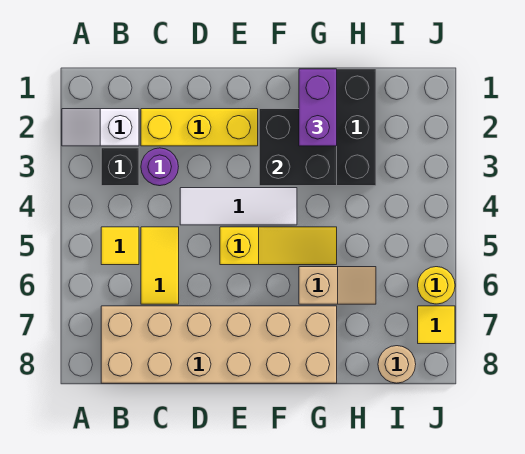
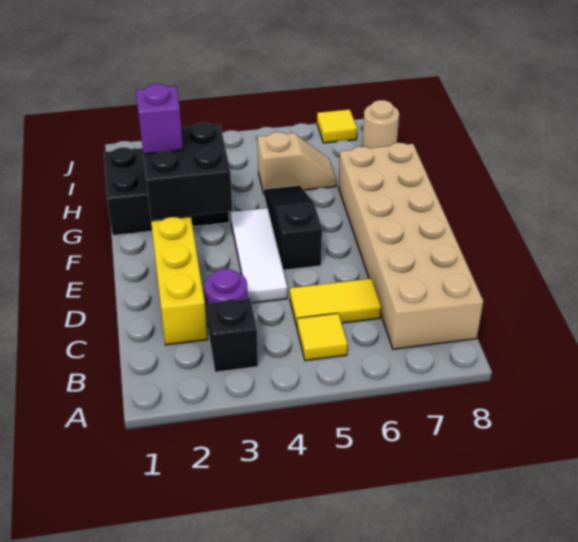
white slope A2:B2 level 1 top B -> none
yellow slope E5:G5 level 1 top E -> black slope E5:G5 level 1 top E
purple brick G1:G2 level 3 -> purple brick G2 level 3
tan slope G6:H6 level 1 top G -> tan slope H5:H6 level 1 top 5
yellow round brick J6 level 1 -> none

